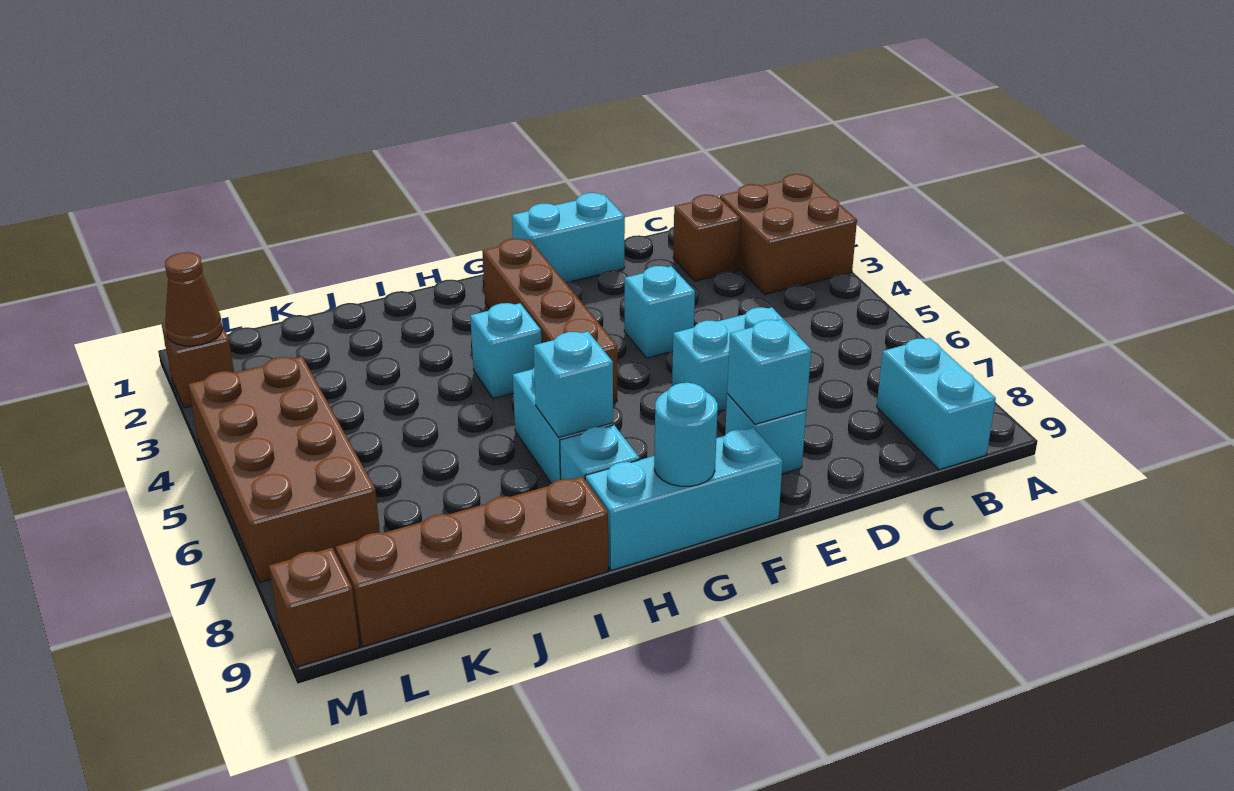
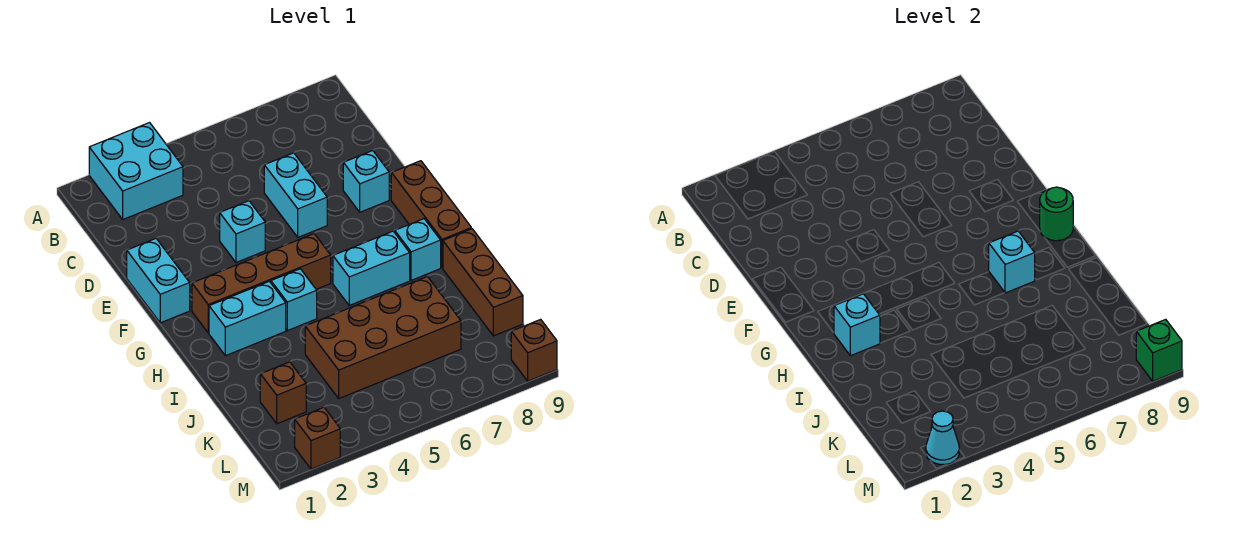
brown brick A2:B3 level 1 -> cyan brick A2:B3 level 1
cyan brick B8:B9 level 1 -> cyan brick H2:H3 level 1
brown brick C2 level 1 -> brown brick K2 level 1
cyan brick E8 level 2 -> cyan brick H2 level 2
cyan brick F9:H9 level 1 -> brown brick F9:H9 level 1
cyan round brick G9 level 2 -> green round brick G9 level 2
brown brick I9:L9 level 1 -> brown brick I9:K9 level 1
brown brick L4:M7 level 1 -> brown brick J4:K7 level 1
brown cone M2 level 2 -> cyan cone M2 level 2
none -> green brick M9 level 2

